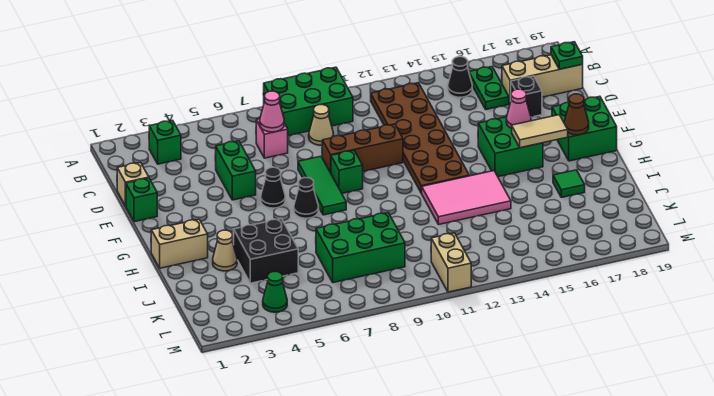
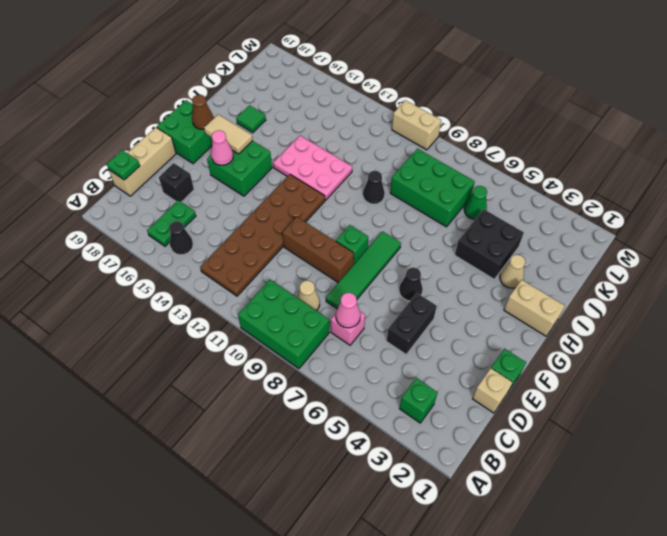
tan brick C17:C19 level 1 -> tan brick C19:E19 level 1
green brick D5:E5 level 1 -> black brick D5:E5 level 1
green tile E8:G8 level 1 -> green tile D8:G8 level 1
black cone G7 level 1 -> black cone I10 level 1
pink tile H12:I14 level 1 -> pink plate H12:I14 level 1
green cone L4 level 1 -> green cone K6 level 1
tan brick L11:M11 level 1 -> tan brick M10:M11 level 1

